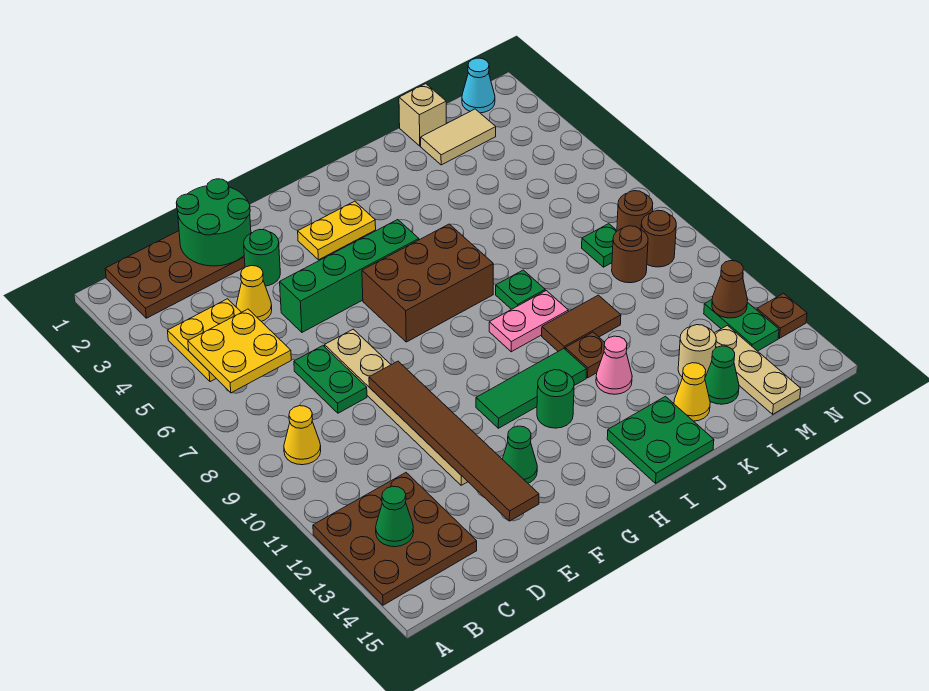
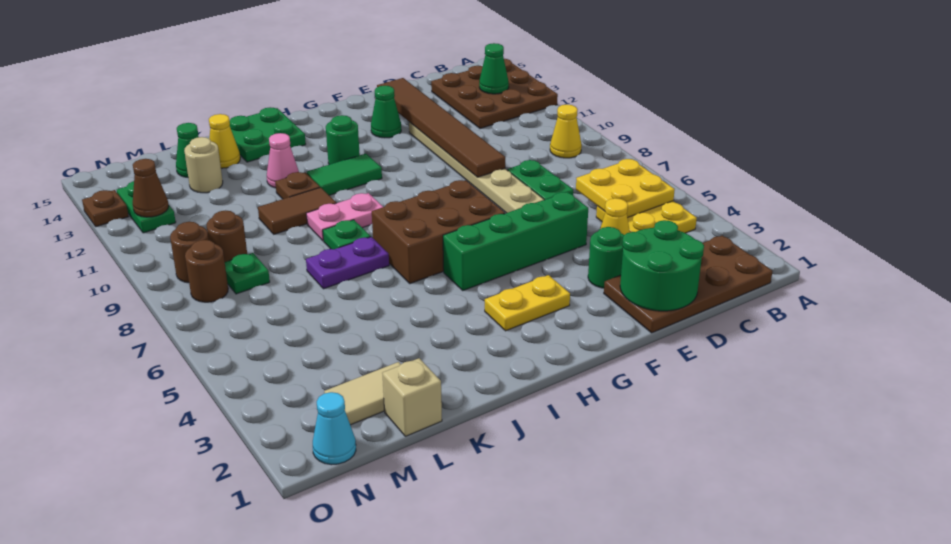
green tile G11:I11 level 1 -> green tile H11:I11 level 1
none -> purple plate J7:K7 level 1
tan plate M13:M15 level 1 -> none

